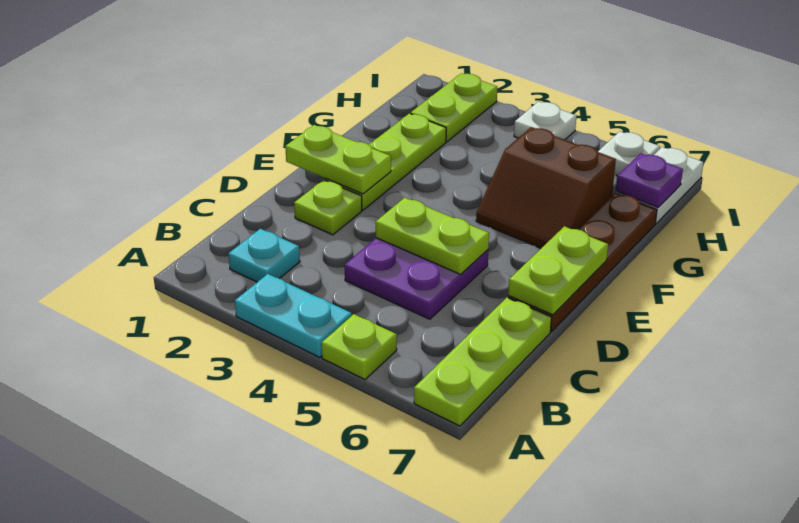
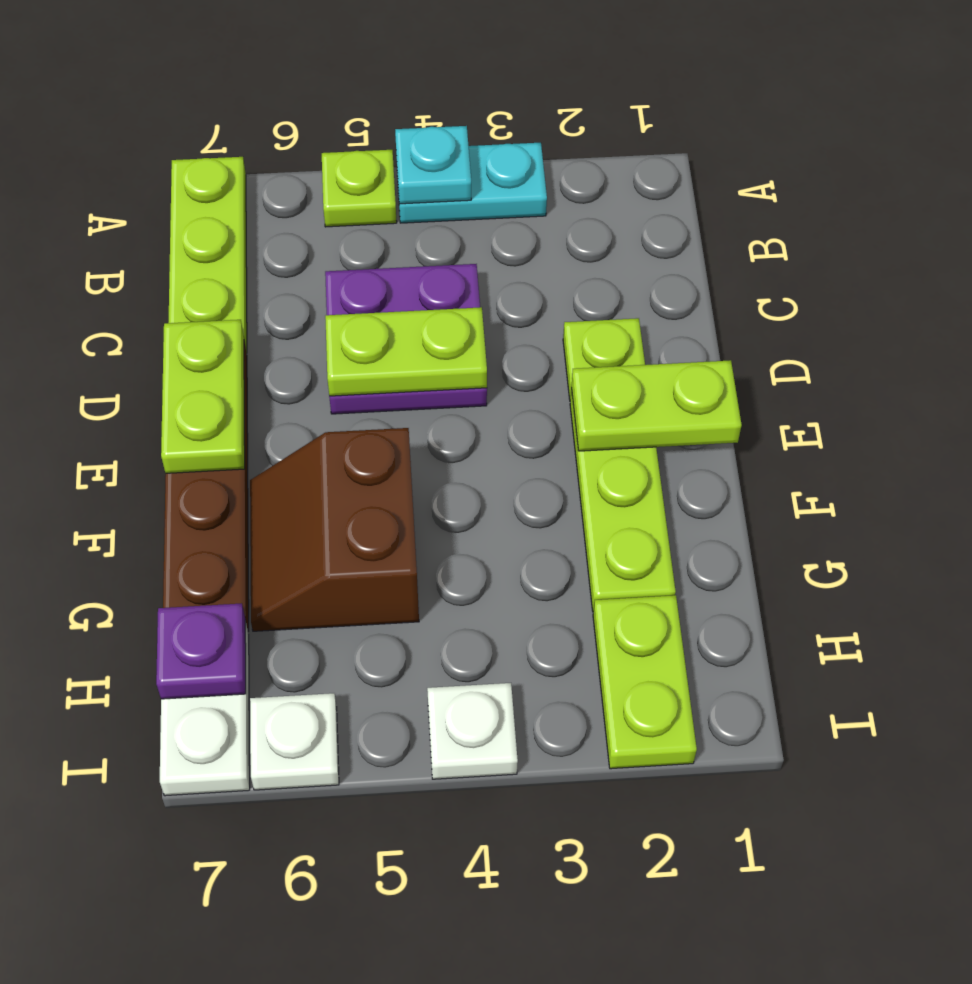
cyan plate B2 level 1 -> cyan plate A4 level 2
brown slope F5:G6 level 1 top G -> brown slope F5:G6 level 1 top 5

